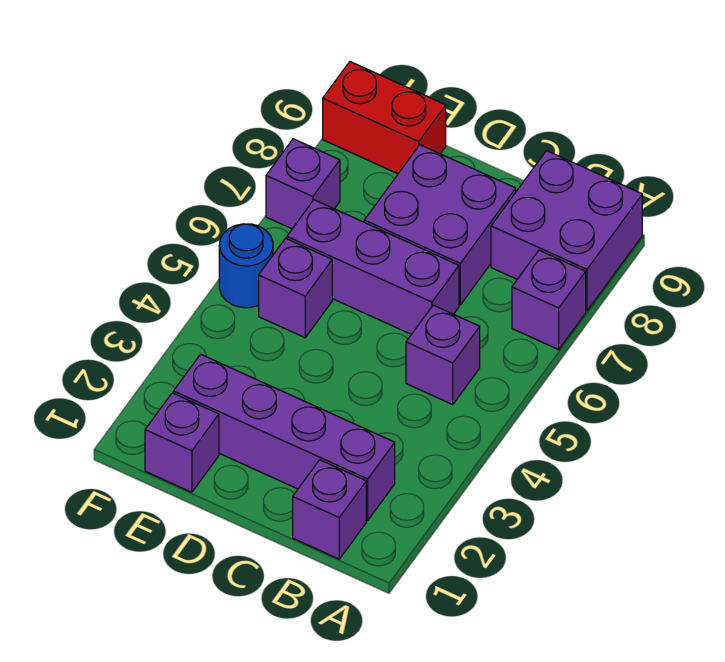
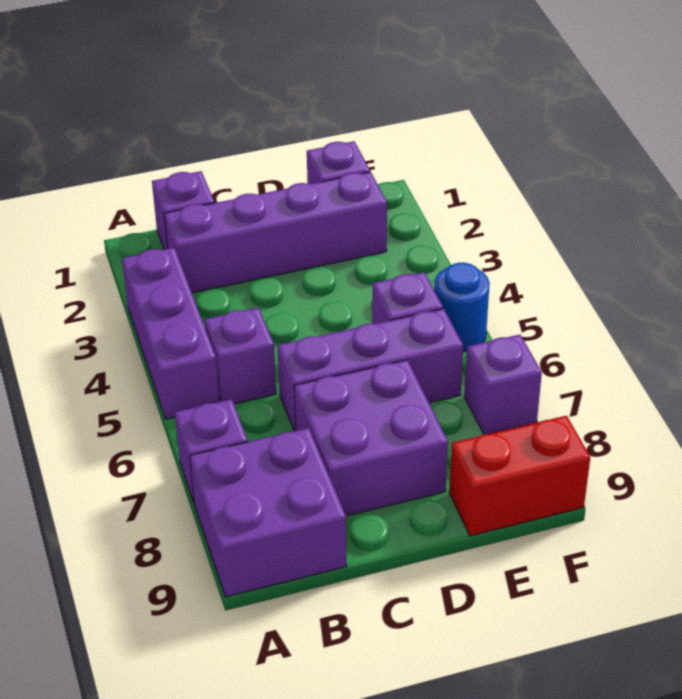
none -> purple brick A3:A5 level 1

